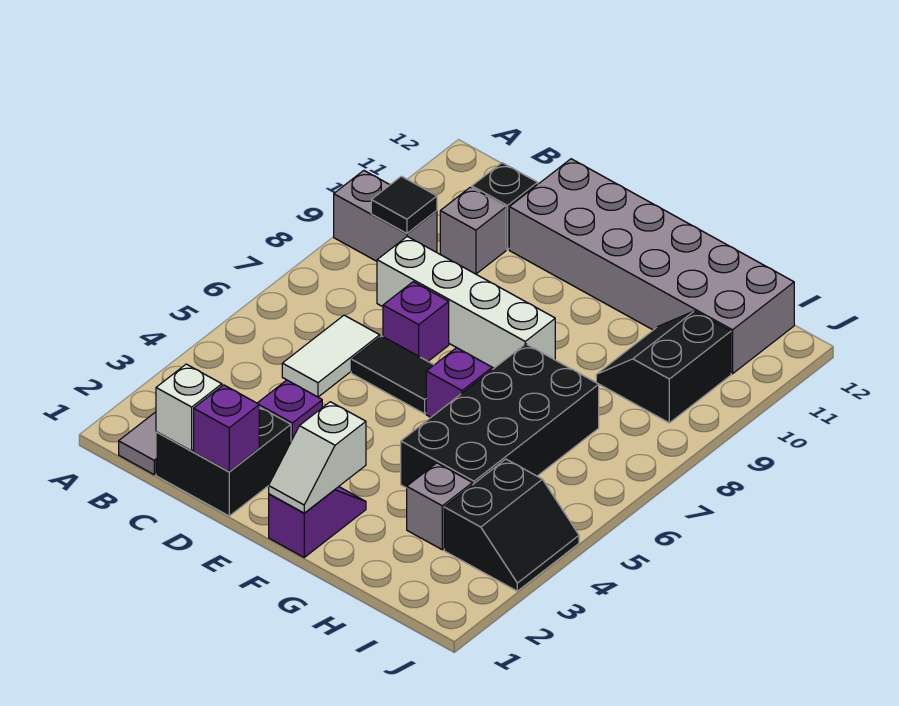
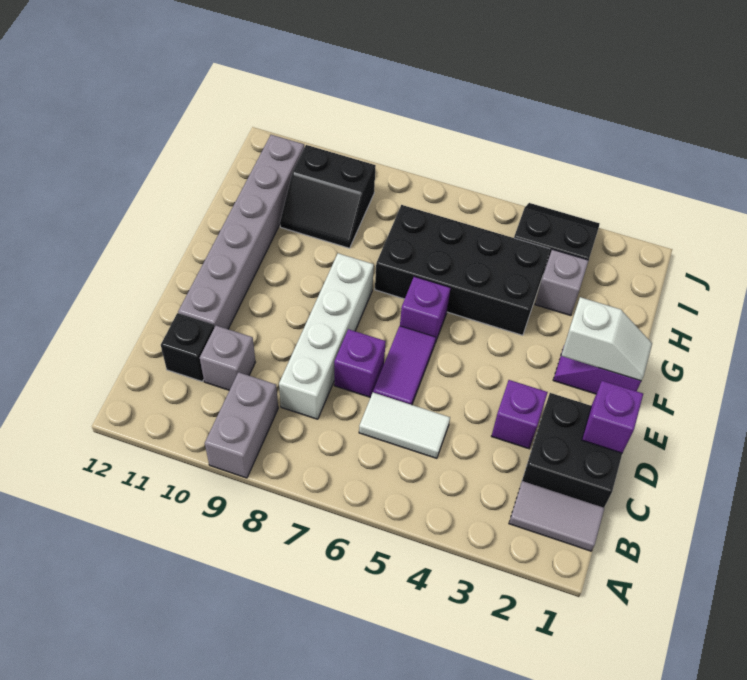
black tile B9 level 2 -> none
white brick C1 level 2 -> none
black tile D6:E6 level 1 -> purple tile D6:E6 level 1
grey brick D11:I12 level 1 -> grey brick D11:I11 level 1

